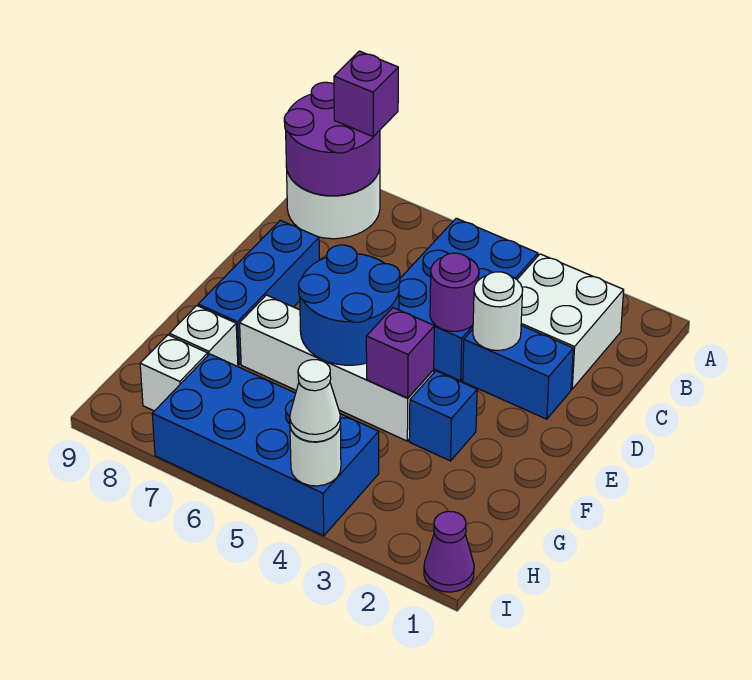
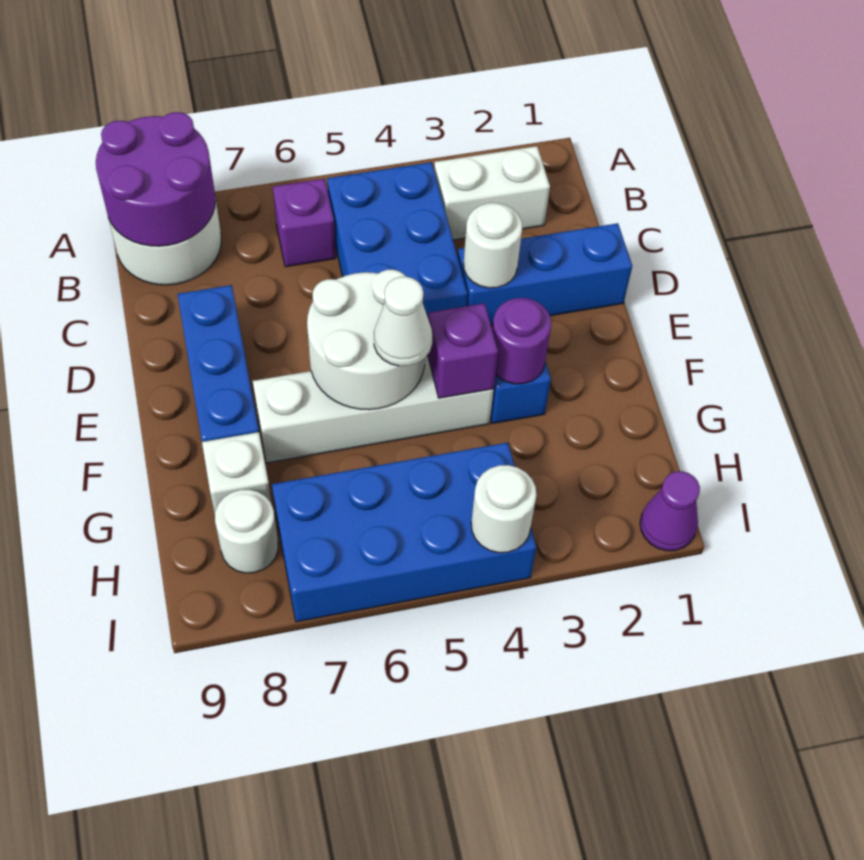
purple brick A8 level 3 -> purple brick B6 level 1
white brick B2:C3 level 1 -> white brick B2:B3 level 1
blue brick D2:D3 level 1 -> blue brick D1:D3 level 1
purple round brick D4 level 2 -> purple round brick F3 level 2
blue round brick E5:F6 level 2 -> white round brick E5:F6 level 2
white brick H8 level 1 -> white round brick H8 level 1
white cone I4 level 3 -> white cone F5 level 3

